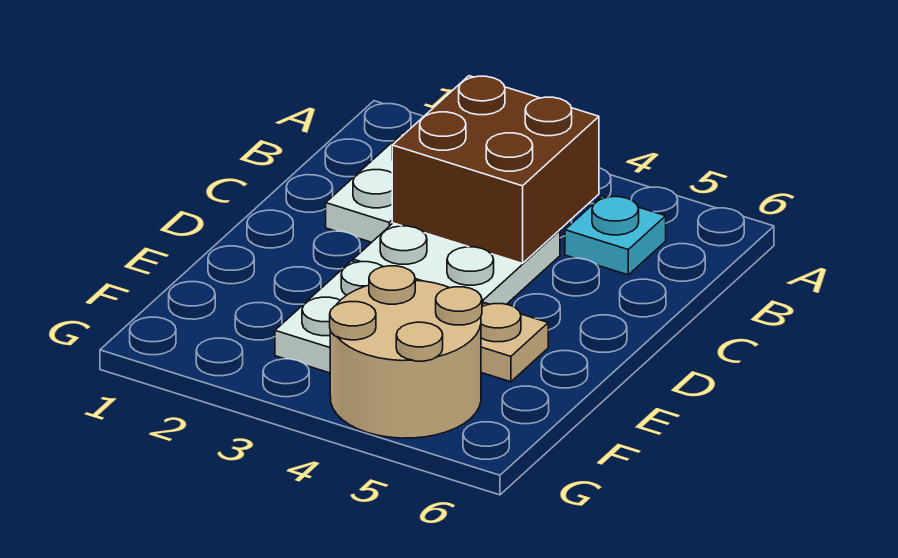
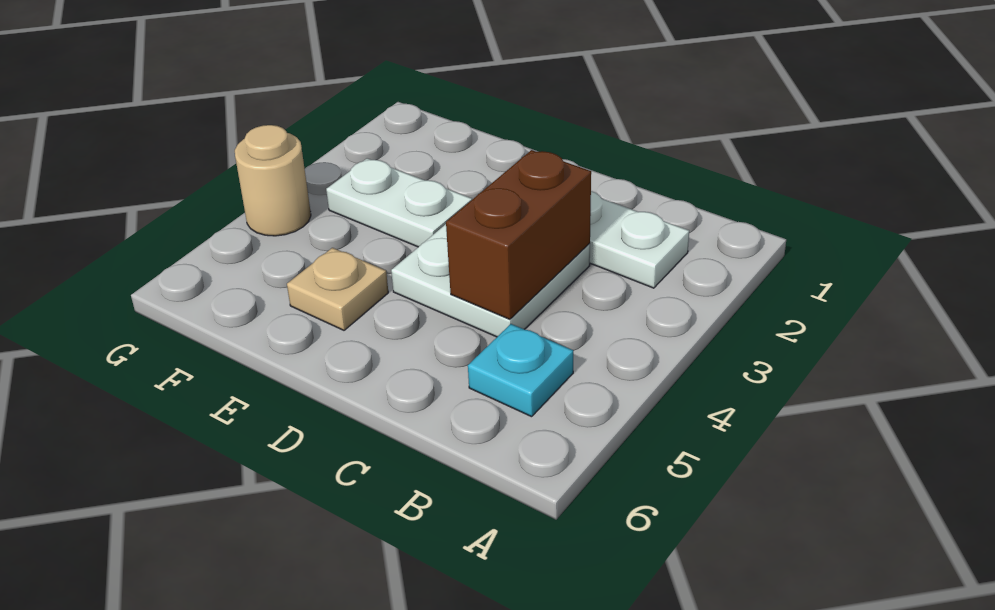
brown brick B3:C4 level 2 -> brown brick C3:C4 level 2
tan round brick F4:G5 level 1 -> tan round brick G4 level 1

